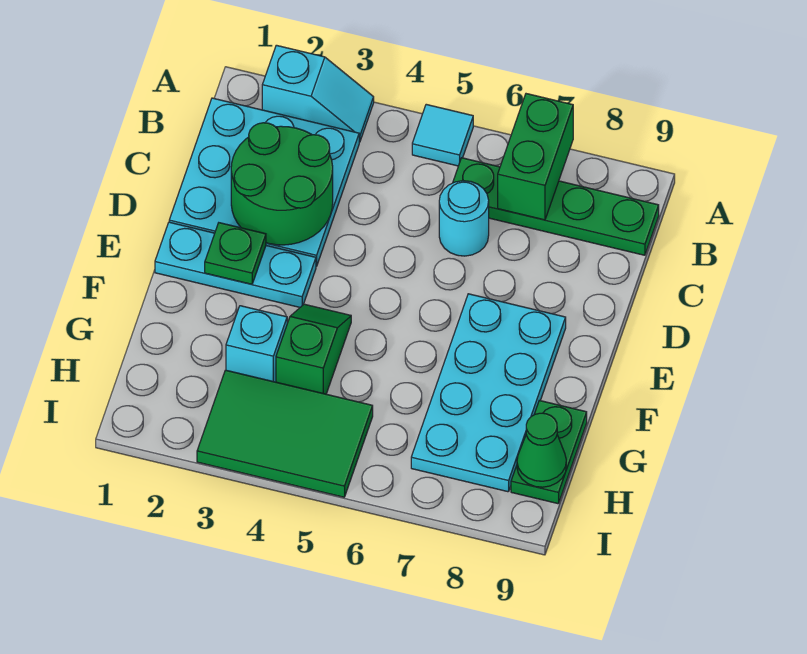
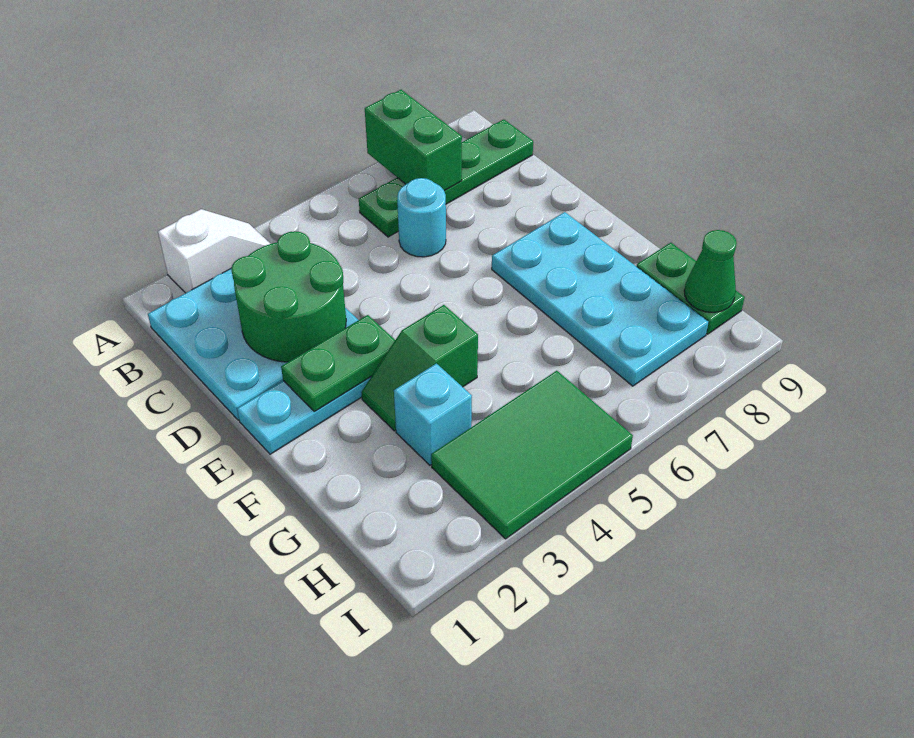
cyan slope A2:A3 level 1 top 2 -> white slope A2:A3 level 1 top 2
cyan tile A5 level 1 -> none
green plate E2 level 2 -> green plate E2:E3 level 2
green slope F4:G4 level 1 top G -> green slope F3:F4 level 1 top 4

